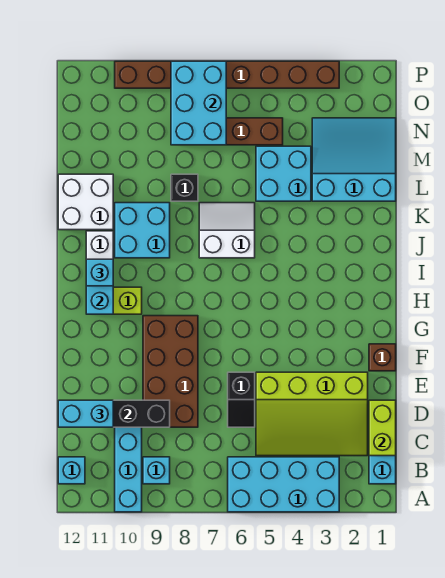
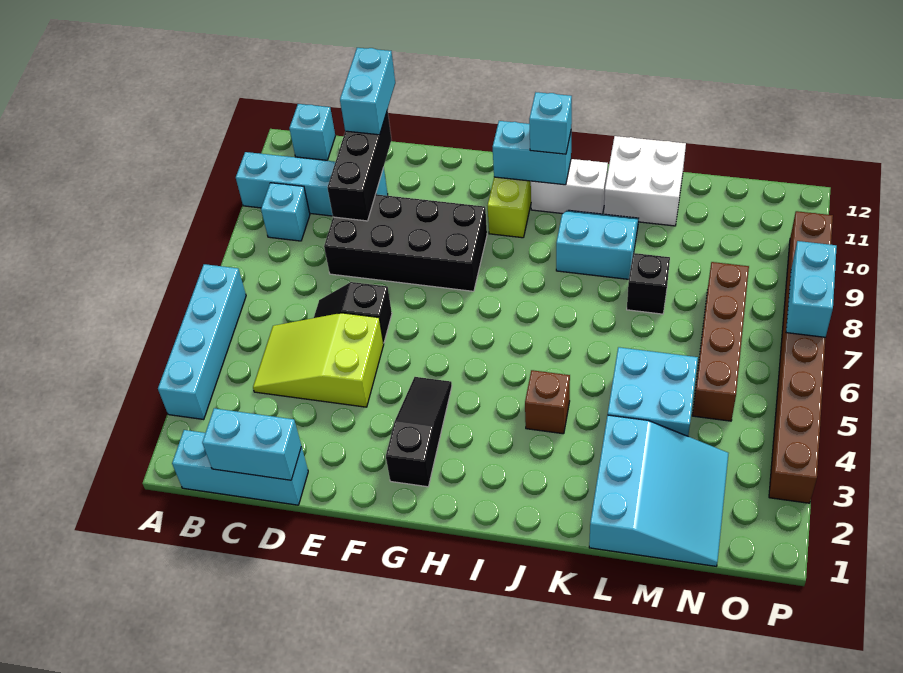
cyan brick A3:B6 level 1 -> cyan brick A3:A6 level 1
lime brick C1:D1 level 2 -> cyan brick C1:D1 level 2
lime slope C2:E5 level 1 top E -> lime slope C4:E5 level 1 top E
brown brick D8:G9 level 1 -> black brick D8:G9 level 1
brown brick F1 level 1 -> brown brick J4 level 1
none -> black slope G2:G4 level 1 top 2
white slope J6:K7 level 1 top J -> none
cyan brick J9:K10 level 1 -> cyan slope J9:K10 level 1 top 9
cyan brick N7:P8 level 2 -> cyan brick P7:P8 level 2

